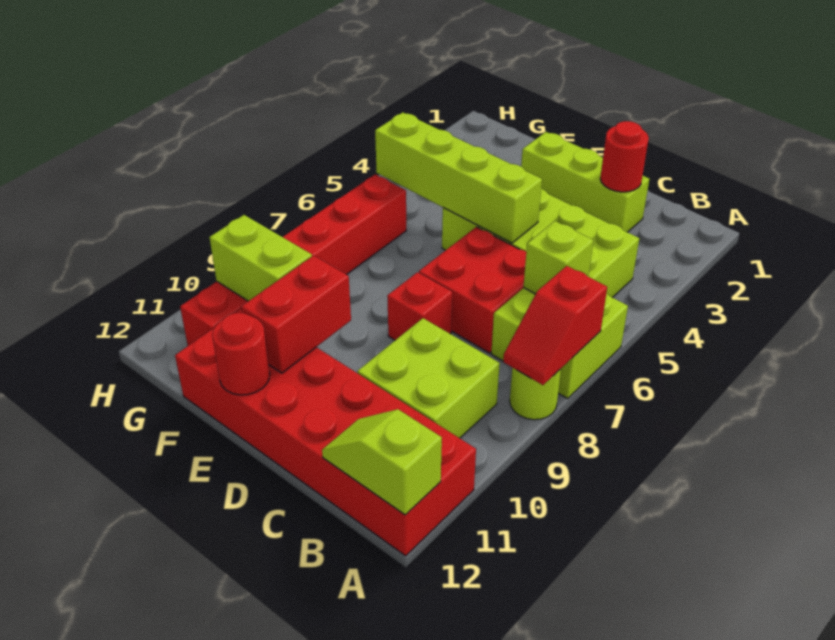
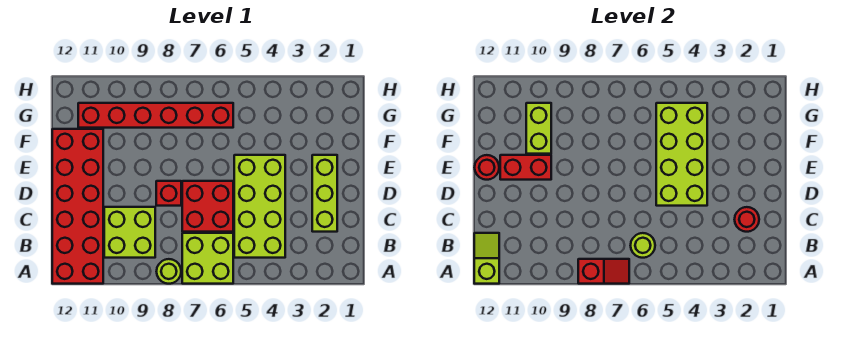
red slope A7:A8 level 2 top 7 -> red slope A7:A8 level 2 top 8
lime brick B6 level 2 -> lime round brick B6 level 2
lime brick D5:G5 level 2 -> lime brick D4:G5 level 2

